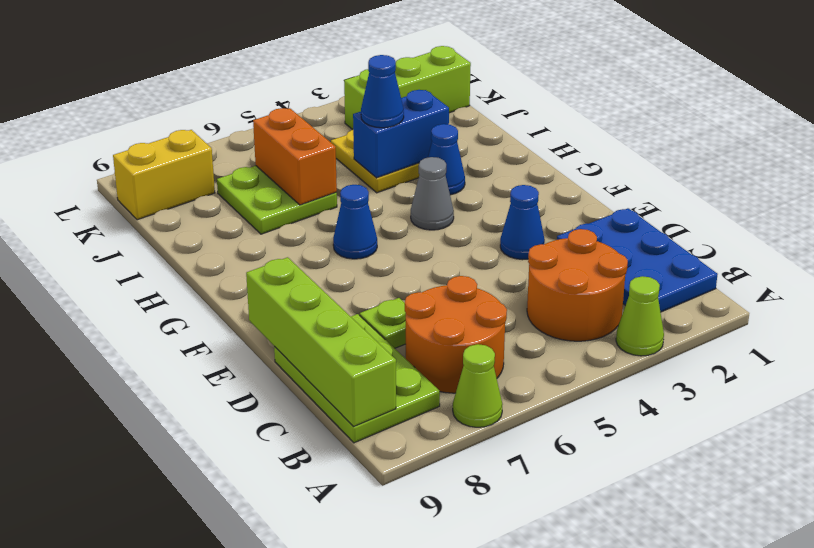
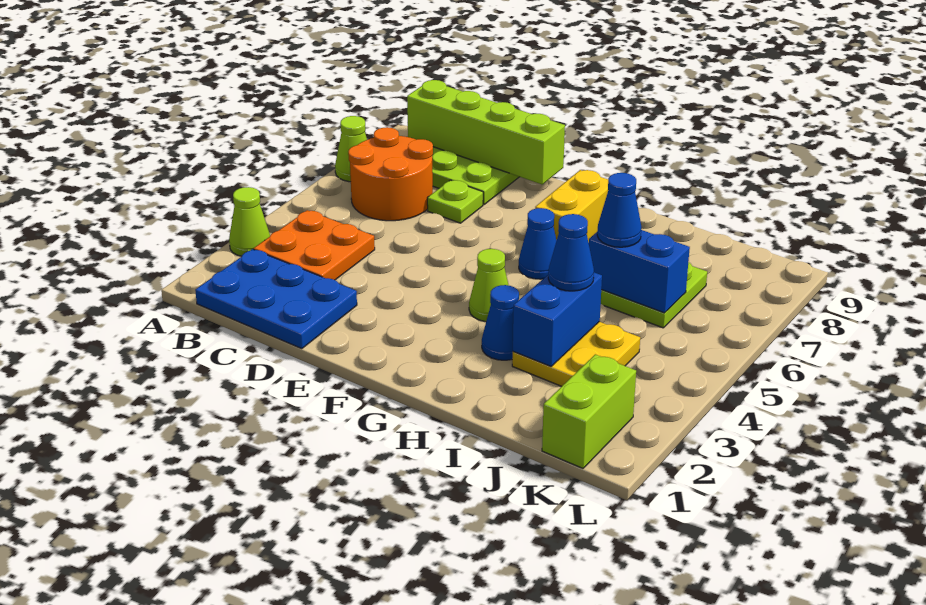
orange round brick B3:C4 level 1 -> orange plate B3:C4 level 1
blue cone E3 level 1 -> blue cone I6 level 3
grey cone G4 level 1 -> lime cone G4 level 1
orange brick I6:J6 level 2 -> blue brick I6:J6 level 2
lime brick K1:K3 level 1 -> lime brick K1:K2 level 1
yellow brick K8:K9 level 1 -> yellow brick G7:G8 level 1

